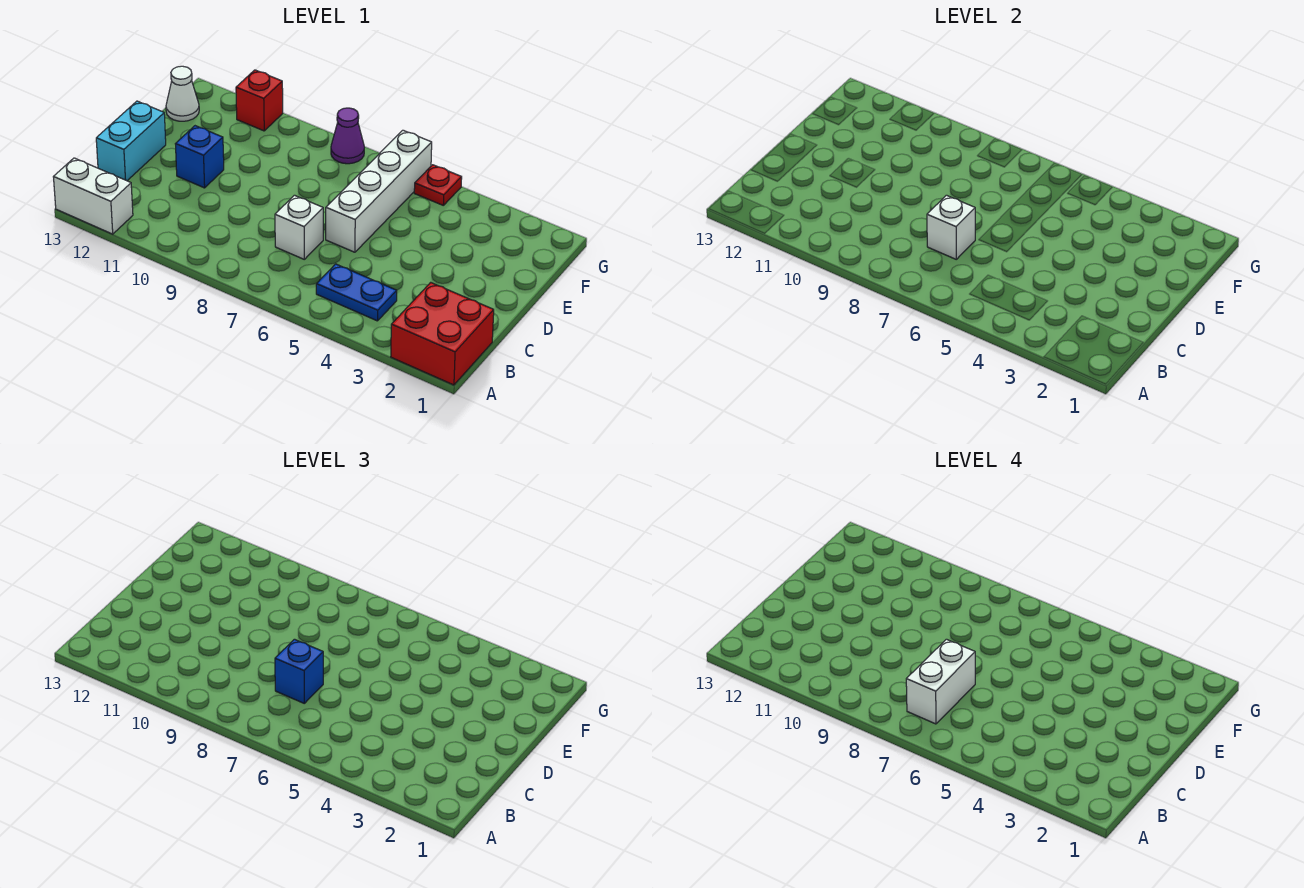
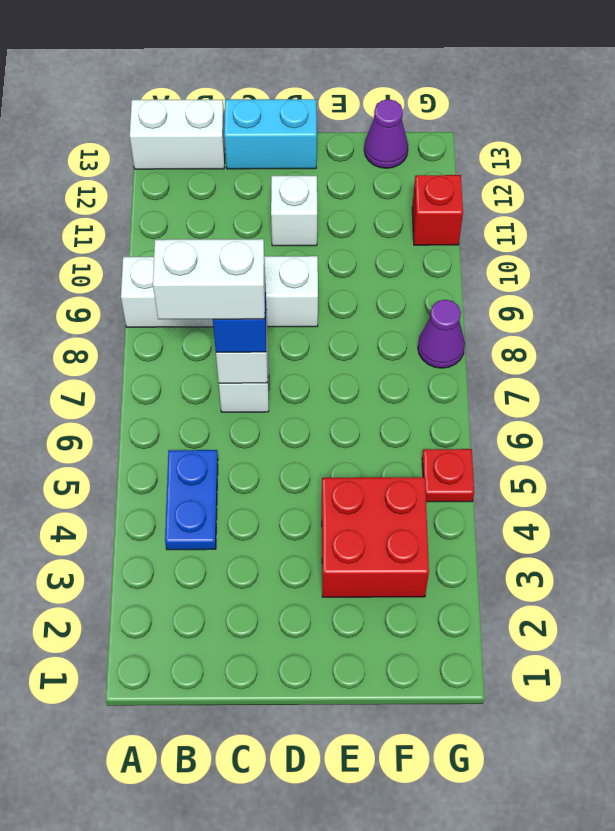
red brick A1:B2 level 1 -> red brick E3:F4 level 1
white brick A12:A13 level 1 -> white brick A13:B13 level 1
white brick D6:G6 level 1 -> white brick A9:D9 level 1
blue brick D11 level 1 -> white brick D11 level 1
white cone F13 level 1 -> purple cone F13 level 1

